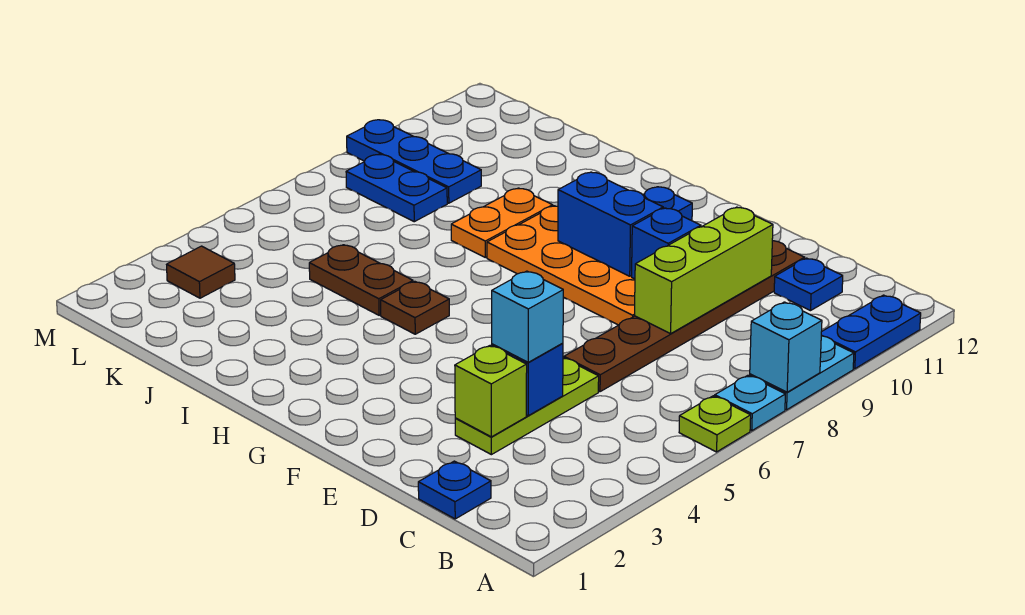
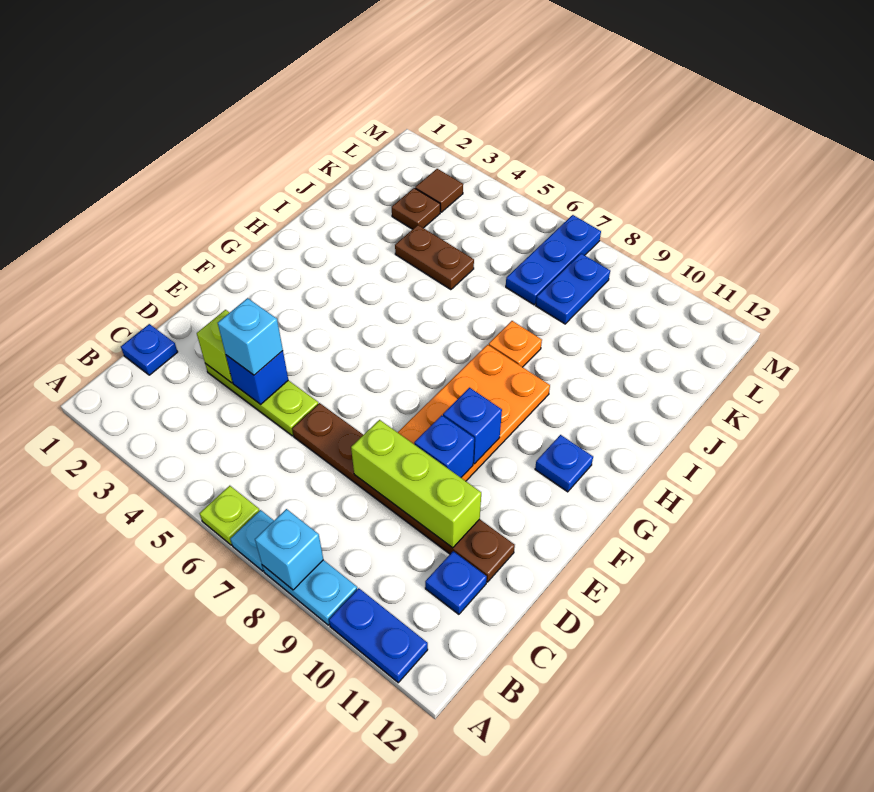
blue brick F9:G9 level 2 -> blue brick F9 level 2
brown plate H5 level 1 -> brown plate K3 level 1
brown plate I5:J5 level 1 -> brown plate J4:J5 level 1
orange plate I8:I9 level 1 -> orange plate I8 level 1
blue plate K9:M9 level 1 -> blue plate K7:M7 level 1

